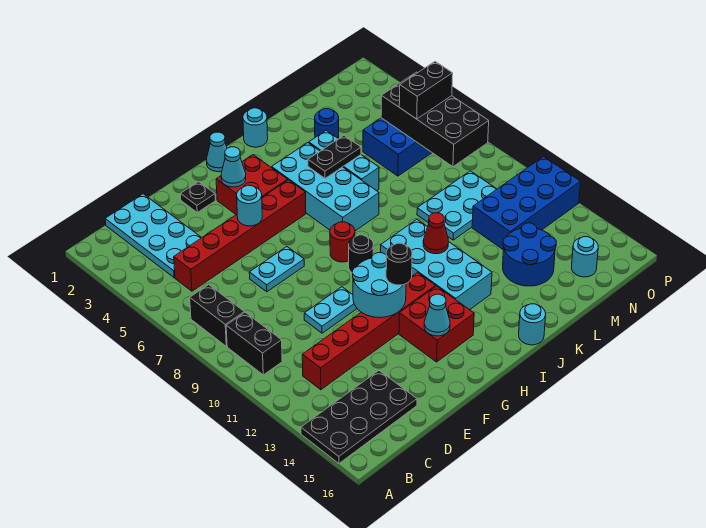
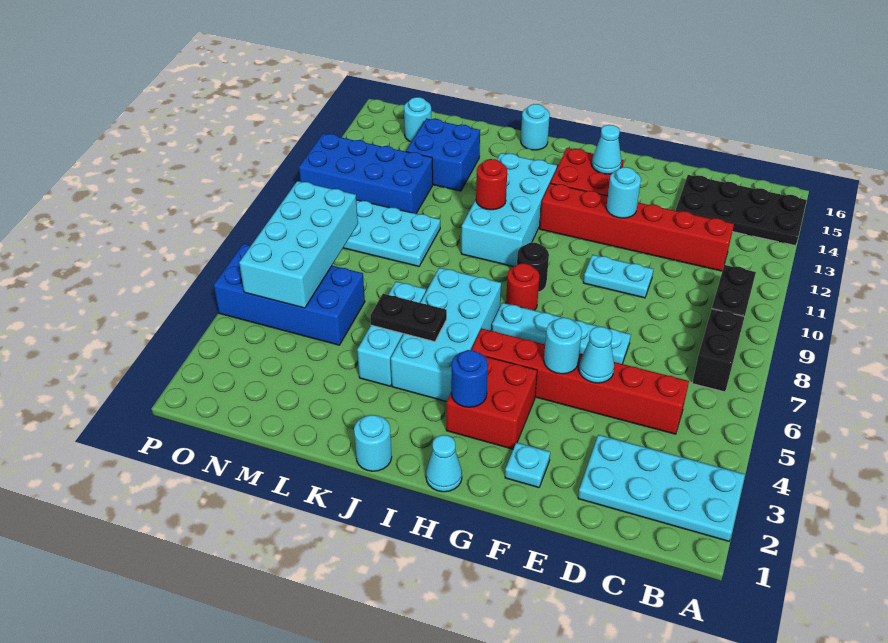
cyan plate C1:D4 level 1 -> cyan plate A2:D3 level 1
cyan plate E7:F7 level 1 -> cyan plate E7:H7 level 1
black plate F2 level 1 -> cyan plate F2 level 1
cyan round brick F11:G12 level 2 -> cyan round brick F12 level 2
cyan cone G3 level 2 -> cyan cone E5 level 2
black round brick G12 level 3 -> none
red cone J11 level 2 -> red round brick J11 level 2
blue round brick L3 level 1 -> blue round brick H3 level 2
blue round brick L13:M14 level 1 -> blue brick L13:M14 level 1
black brick N5:O8 level 2 -> cyan brick N5:O8 level 2
black brick N6:O6 level 3 -> none

